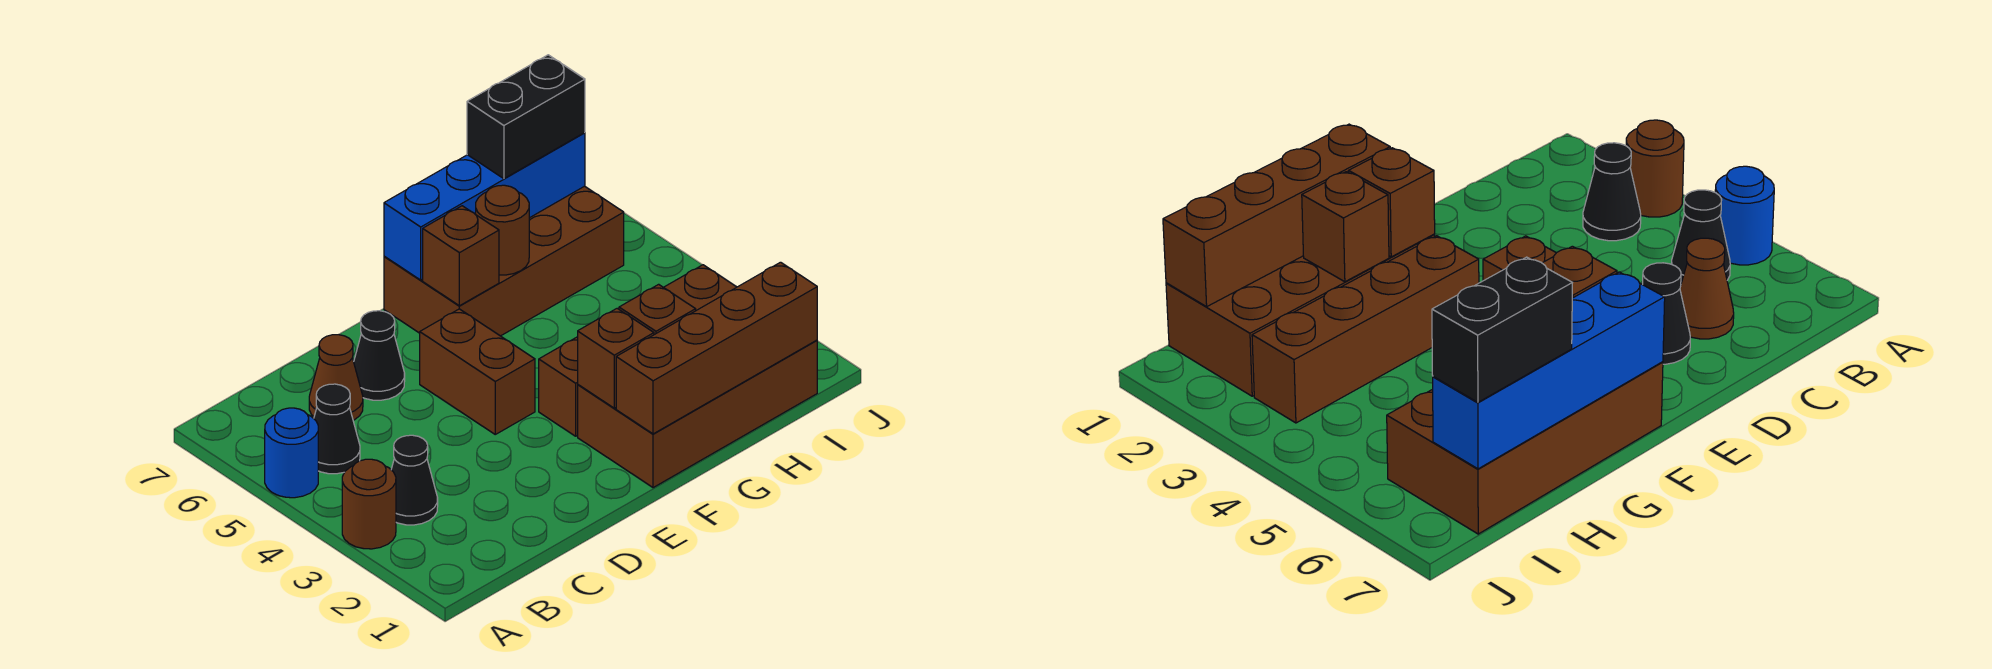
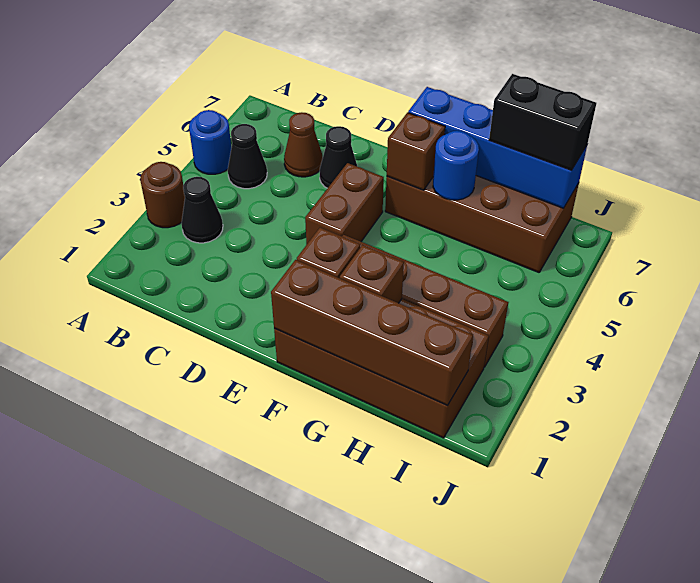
brown round brick G6 level 2 -> blue round brick G6 level 2

